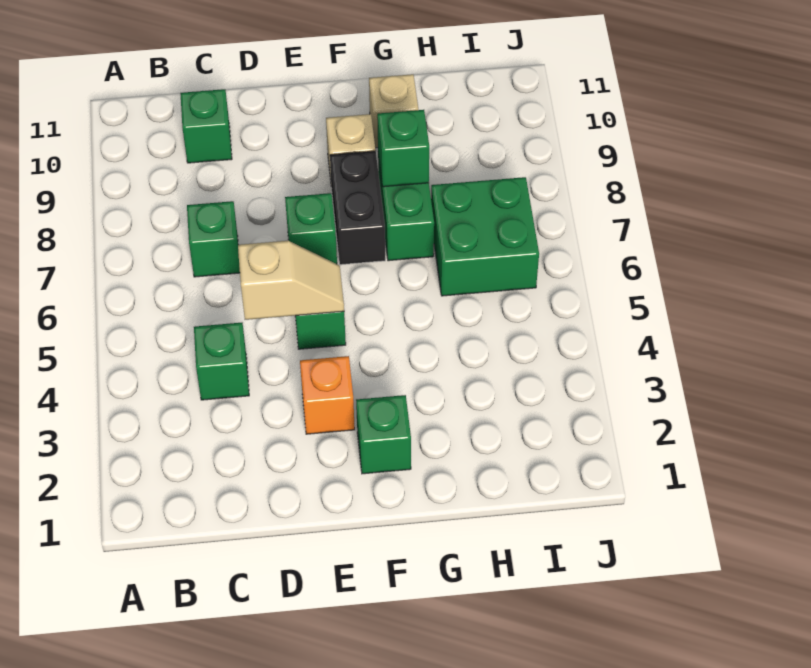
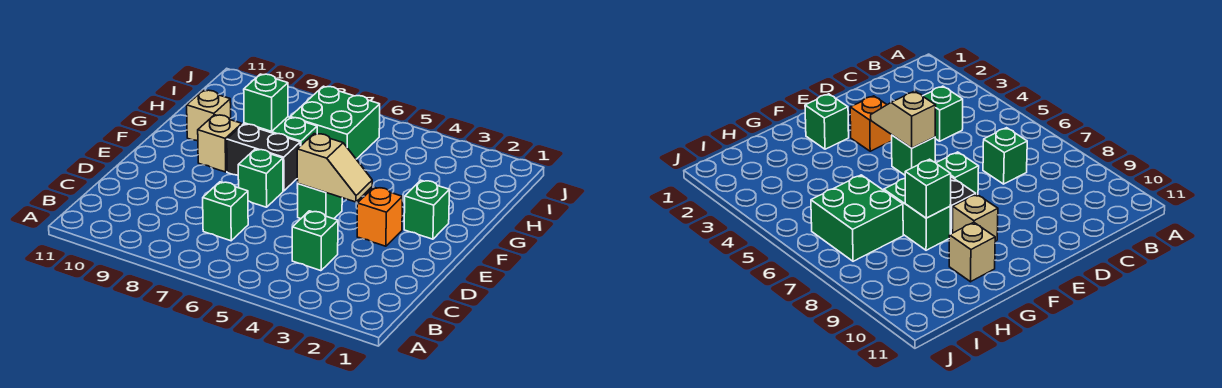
green brick C10 level 1 -> none
tan slope D5:E5 level 2 top D -> tan slope E4:E5 level 2 top 5

